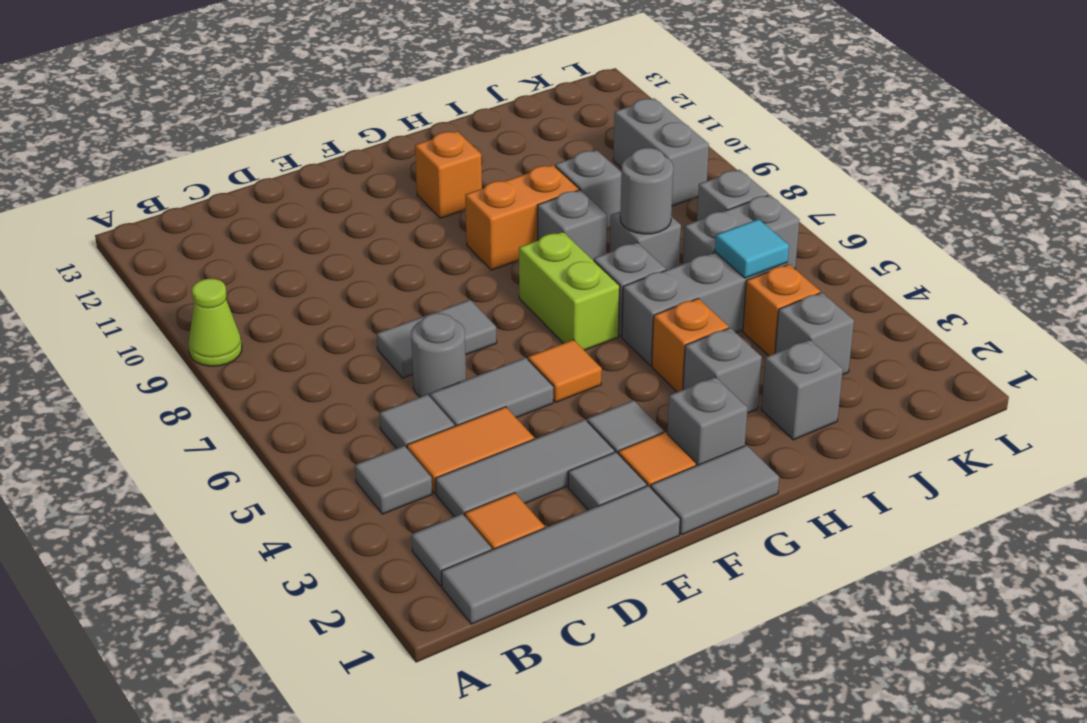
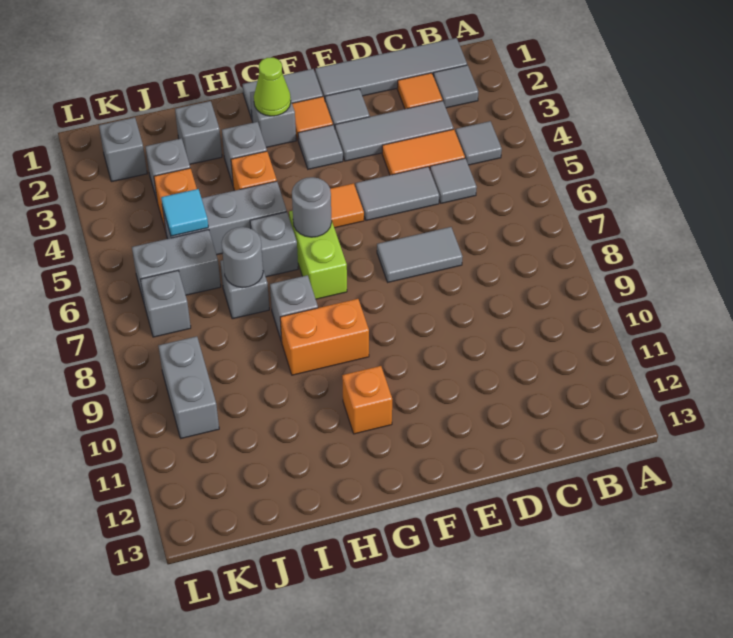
lime cone A9 level 1 -> lime cone G2 level 2
grey round brick D6 level 1 -> grey round brick G6 level 2
grey brick I9 level 1 -> grey brick K2 level 1

